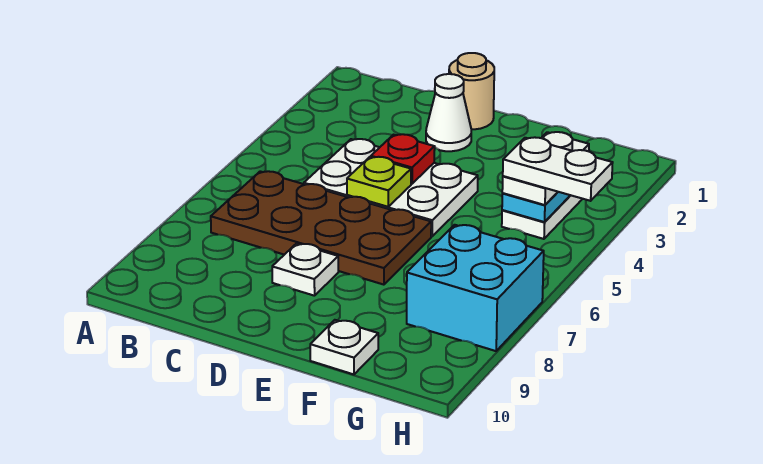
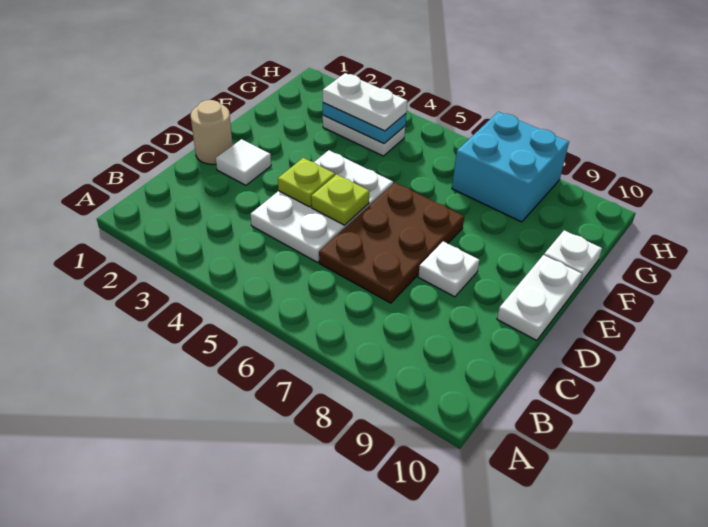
brown plate B6:E7 level 1 -> brown plate C6:E7 level 1
white cone D2 level 1 -> white tile D2 level 1
red plate D4 level 2 -> lime plate D4 level 2
white plate G4:H4 level 4 -> white plate D10:E10 level 1

